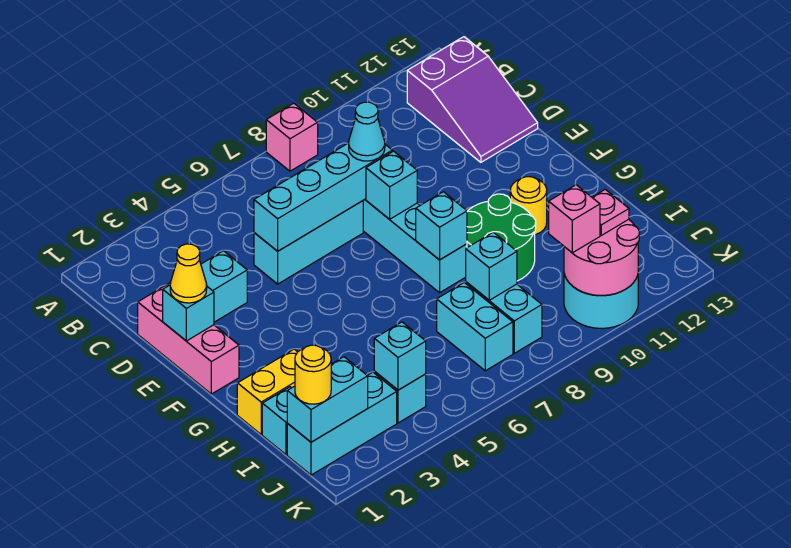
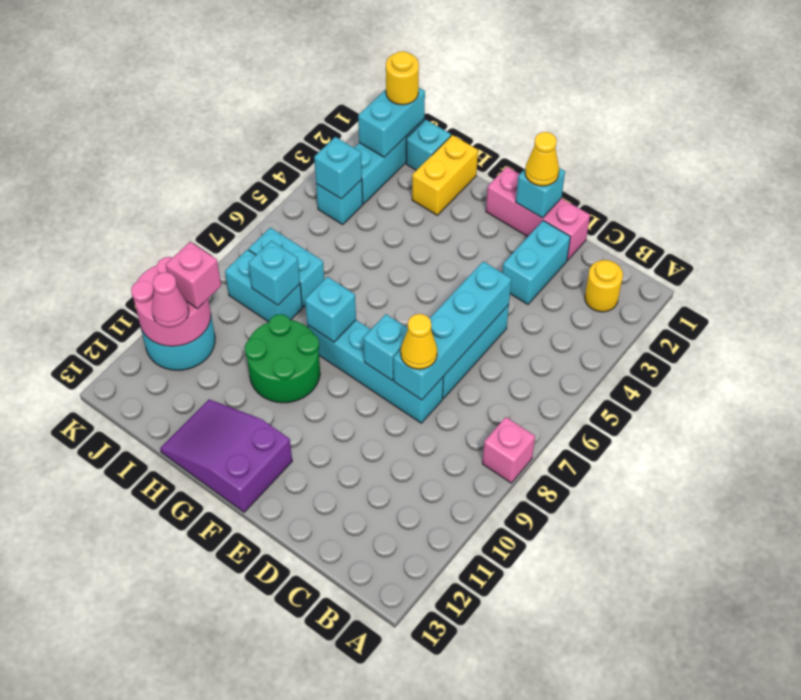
purple slope B12:D13 level 1 top B -> purple slope F12:H13 level 1 top F
cyan cone D8 level 3 -> yellow cone D8 level 3
yellow round brick G11 level 1 -> yellow round brick B2 level 1
pink plate J11 level 3 -> pink cone J11 level 3

